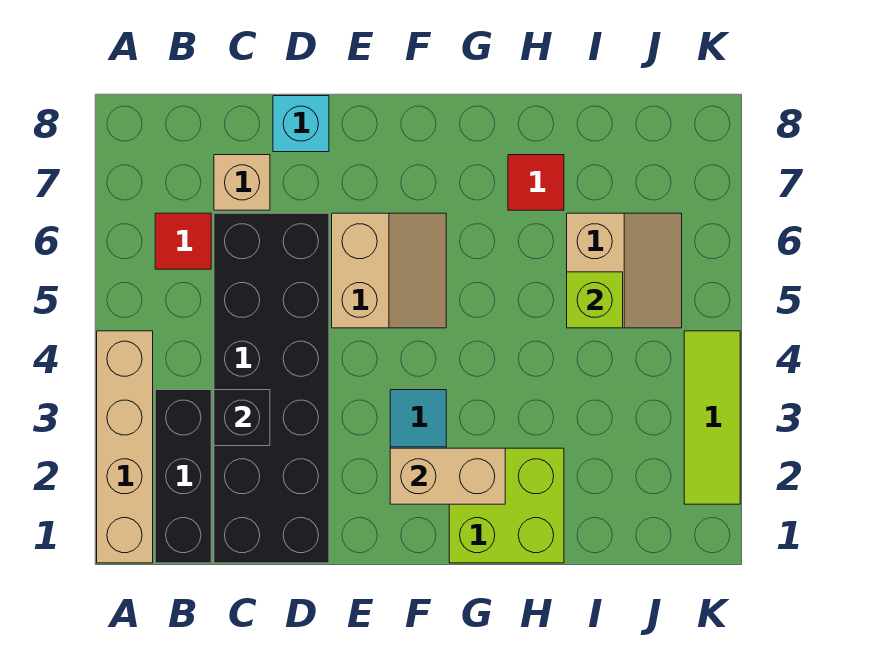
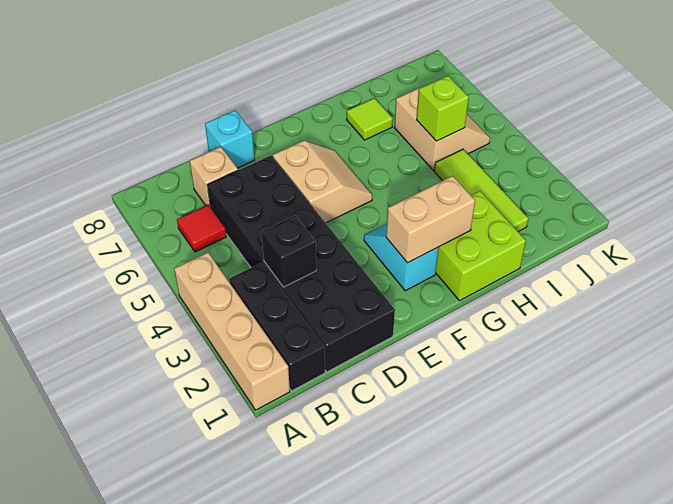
red tile H7 level 1 -> lime tile H7 level 1
lime tile K2:K4 level 1 -> lime tile I2:I4 level 1

